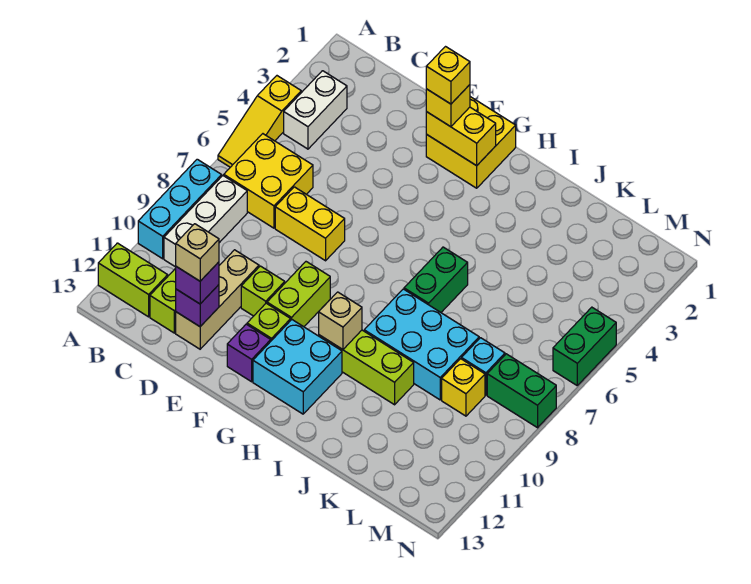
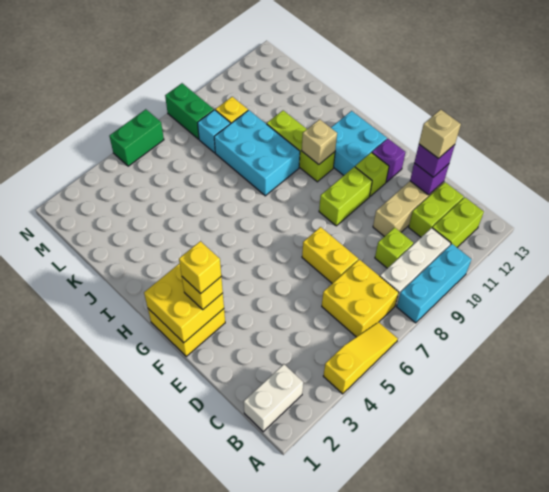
lime brick A12:B12 level 1 -> lime brick B11:B12 level 1
white brick B3:B4 level 1 -> white brick B1:B2 level 1
lime brick E10 level 1 -> lime brick C9 level 1
yellow brick F2:G2 level 2 -> yellow brick F1:G2 level 2
green brick I6:I7 level 1 -> none

